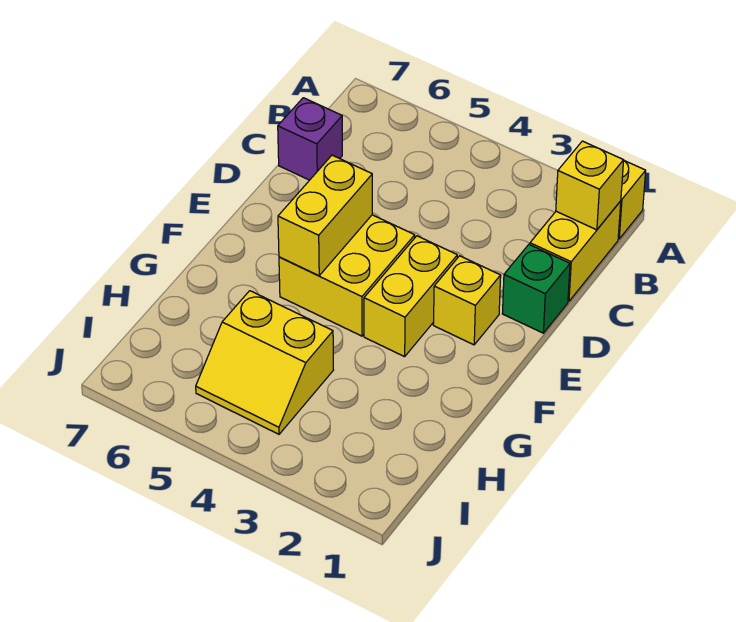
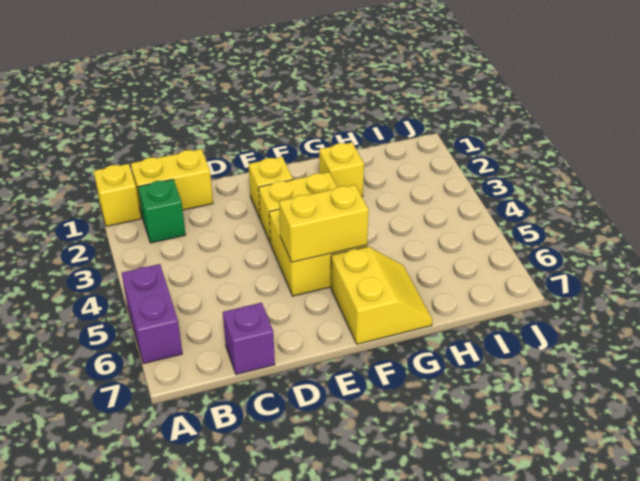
none -> purple brick A5:A6 level 1
yellow brick B1 level 2 -> yellow brick G2 level 1
green brick D1 level 1 -> green brick B2 level 1
yellow slope H4:I5 level 1 top H -> yellow slope F6:G7 level 1 top F

